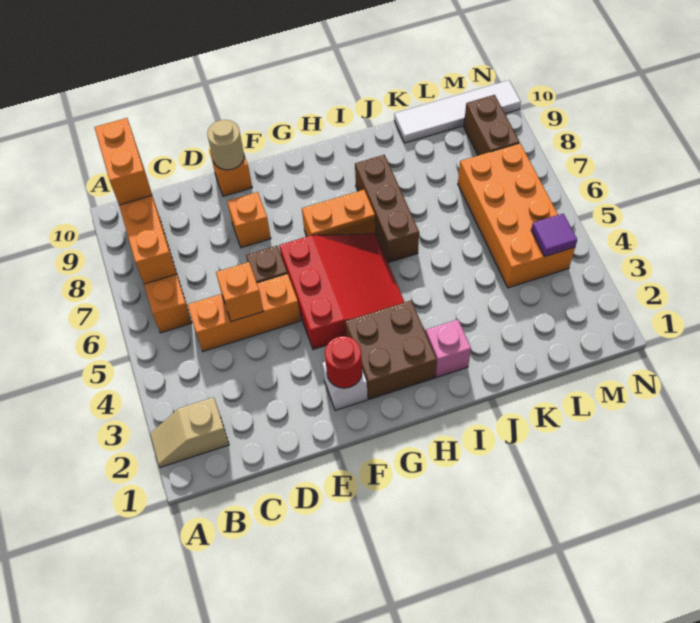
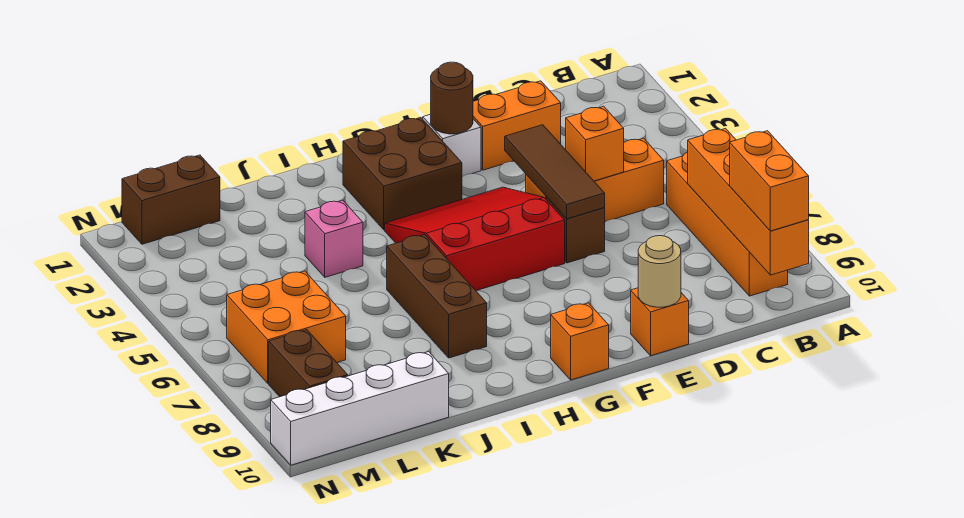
tan slope A2:B2 level 1 top B -> none
none -> brown tile E4:E6 level 2
orange brick E8 level 1 -> orange brick G10 level 1
red round brick F2 level 2 -> brown round brick F2 level 2
red slope F4:H6 level 1 top F -> red slope F4:H6 level 1 top 6
orange brick G7:H7 level 1 -> orange brick D2:E2 level 1
pink brick I2 level 1 -> pink brick J4 level 1
white tile K10:N10 level 1 -> white brick K10:N10 level 1
none -> brown brick L1:M1 level 1
orange brick L4:M7 level 1 -> orange brick L6:M7 level 1
purple tile M4 level 2 -> none

